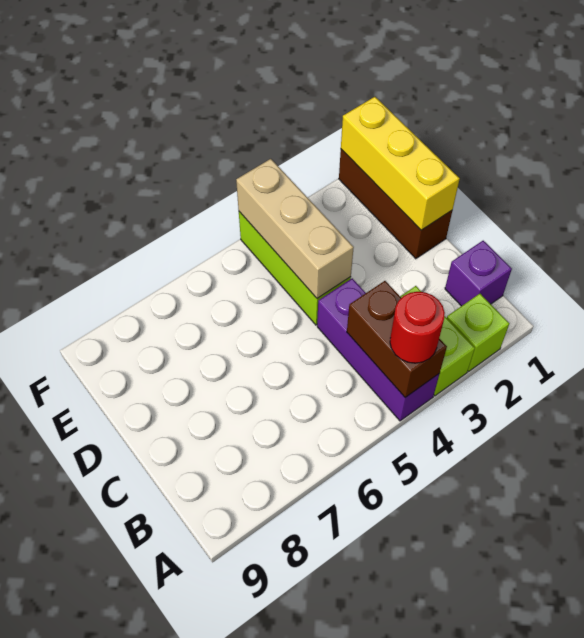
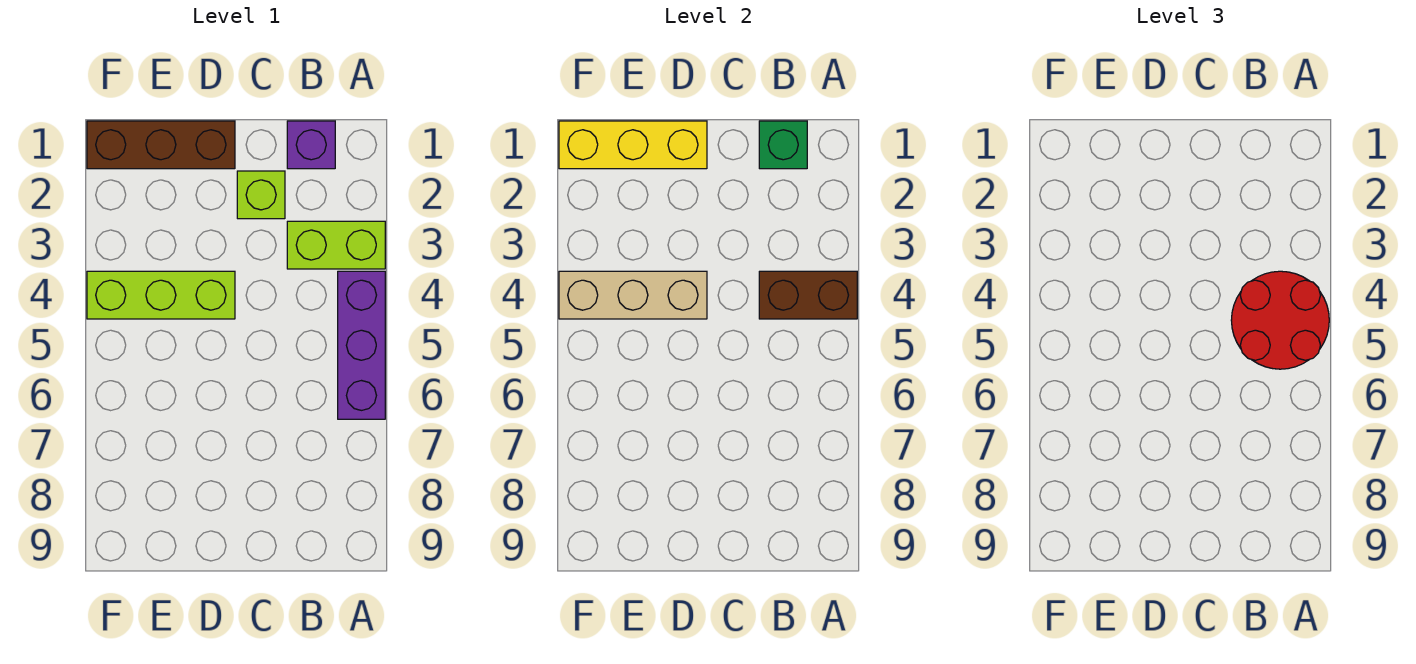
lime brick A2 level 1 -> lime brick C2 level 1
purple brick A4:C4 level 1 -> purple brick A4:A6 level 1
red round brick A4 level 3 -> red round brick A4:B5 level 3
none -> green brick B1 level 2

